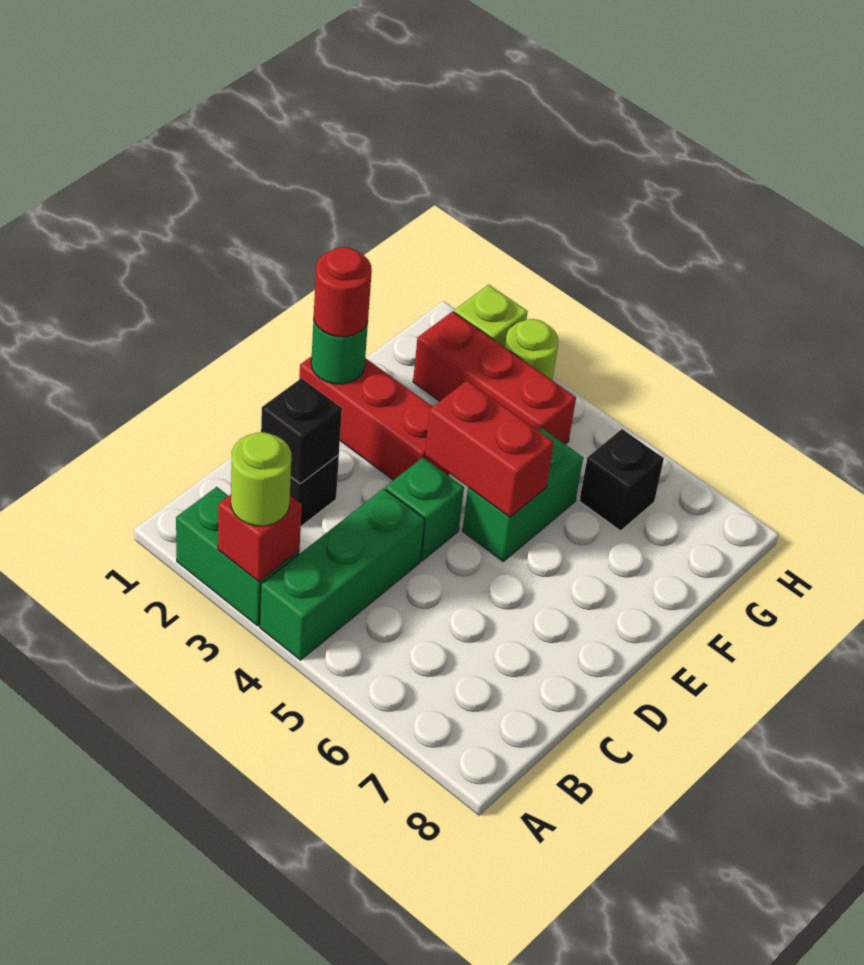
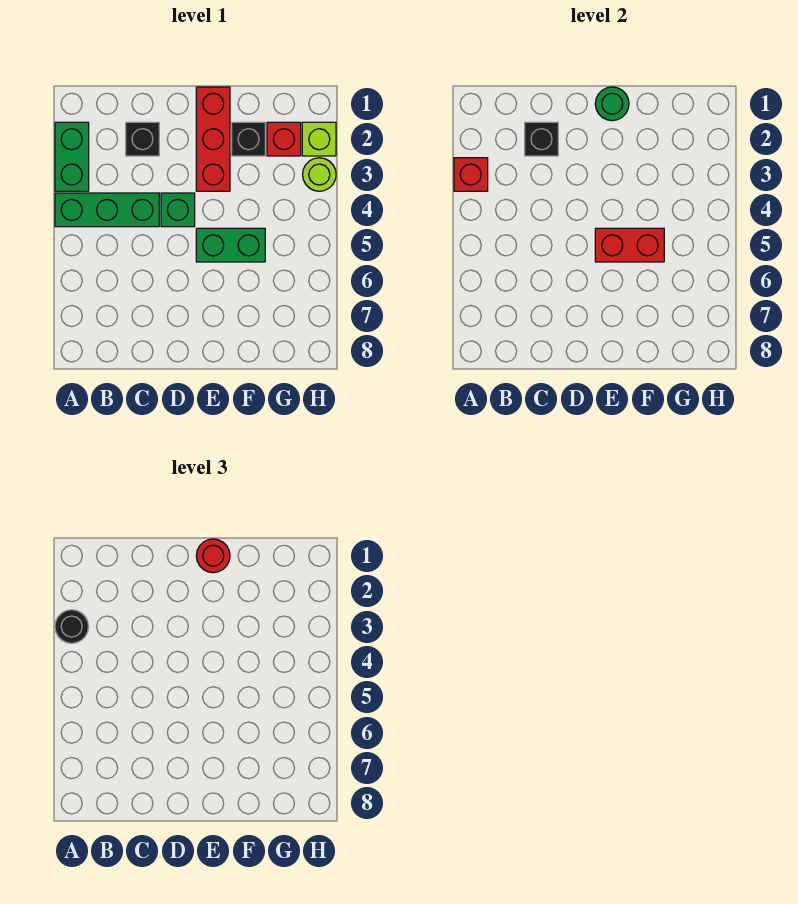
lime round brick A3 level 3 -> black round brick A3 level 3
red brick E4:E5 level 2 -> red brick E5:F5 level 2
red brick G2:G4 level 1 -> red brick G2 level 1
black brick G6 level 1 -> black brick F2 level 1

